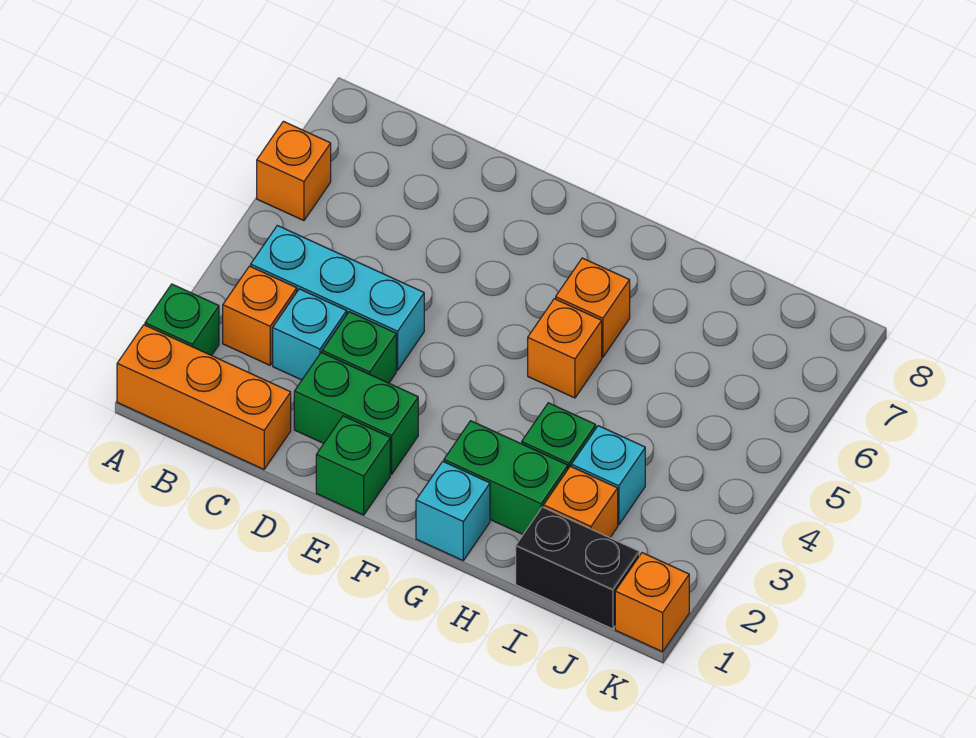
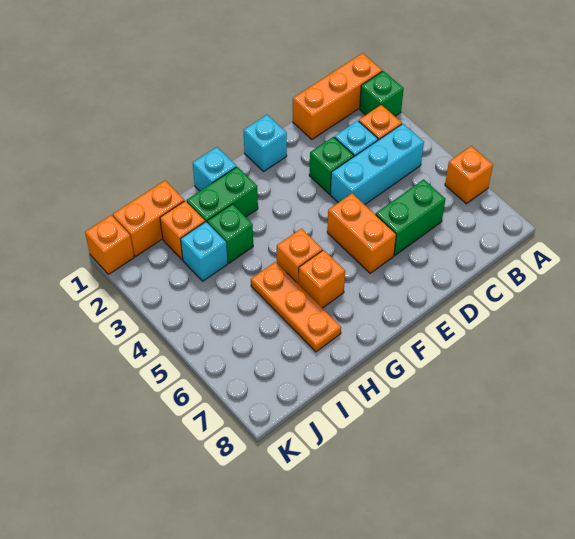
green brick D2:E2 level 1 -> green brick C6:D6 level 1
green brick E1 level 1 -> cyan brick E1 level 1
none -> orange brick E5:E6 level 1
none -> orange plate H5:H7 level 1
black brick I1:J1 level 1 -> orange brick I1:J1 level 1

